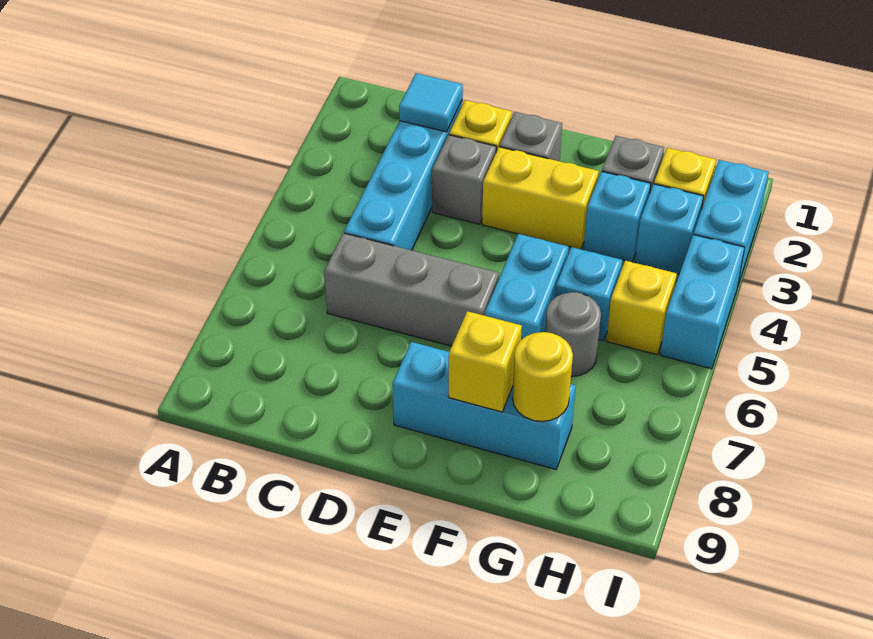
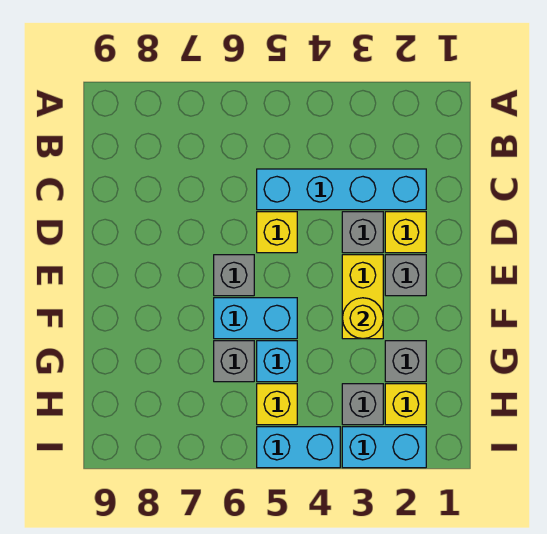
cyan tile C2 level 2 -> none
grey brick C6:E6 level 1 -> grey brick E6 level 1
cyan brick E8:G8 level 1 -> none
yellow brick F8 level 2 -> yellow brick D5 level 1
cyan brick G3 level 1 -> none
grey round brick G6 level 1 -> grey brick G6 level 1
yellow round brick G8 level 2 -> yellow round brick F3 level 2
cyan brick H3 level 1 -> grey brick H3 level 1

